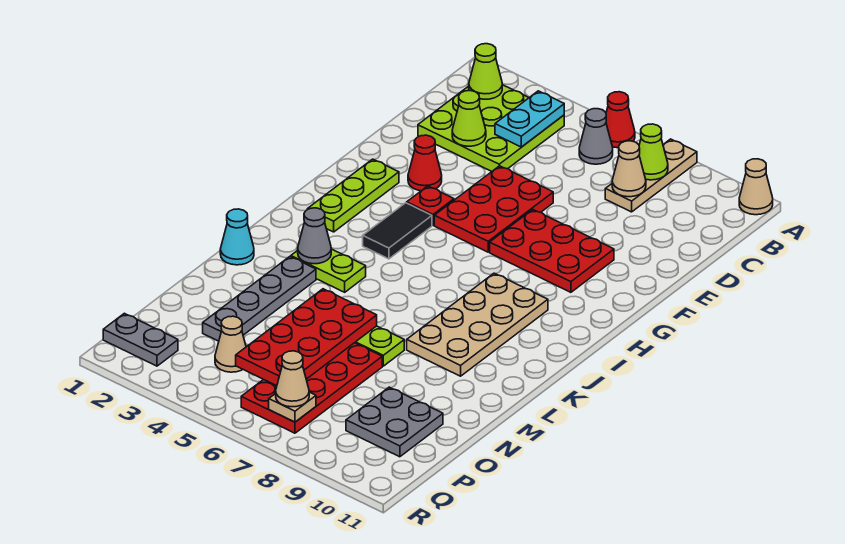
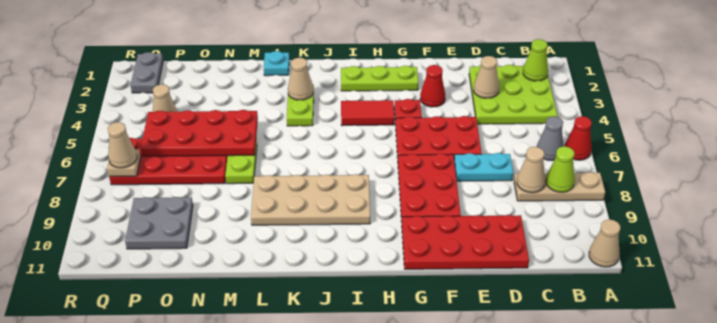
cyan plate B4:C4 level 2 -> cyan plate D7:E7 level 1
lime cone D3 level 2 -> tan cone D3 level 2
none -> red plate D10:G11 level 1
black tile H4:I4 level 1 -> red tile H4:I4 level 1
grey cone K3 level 2 -> tan cone K3 level 2
cyan cone L1 level 1 -> cyan plate L1 level 1
grey plate L3:O3 level 1 -> none

